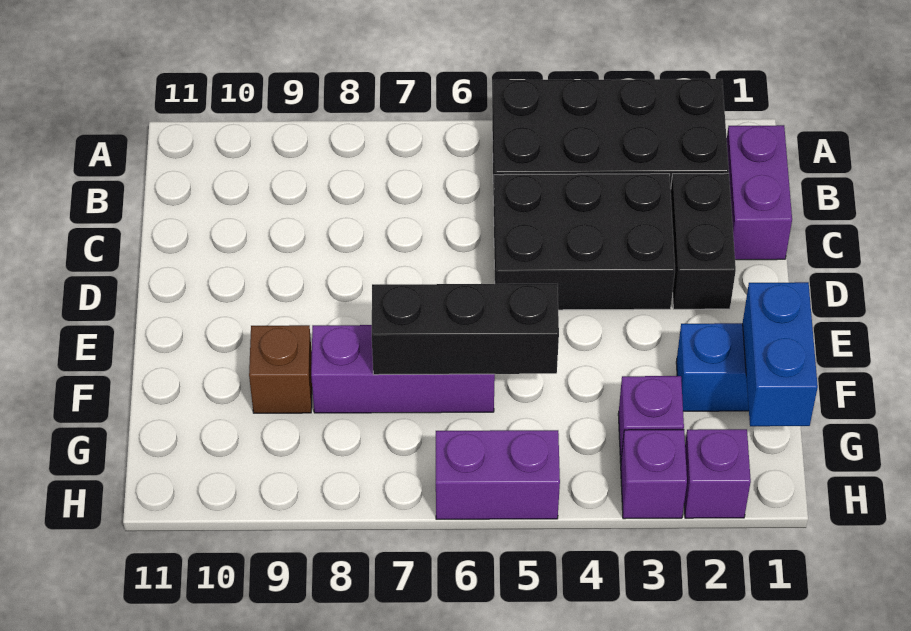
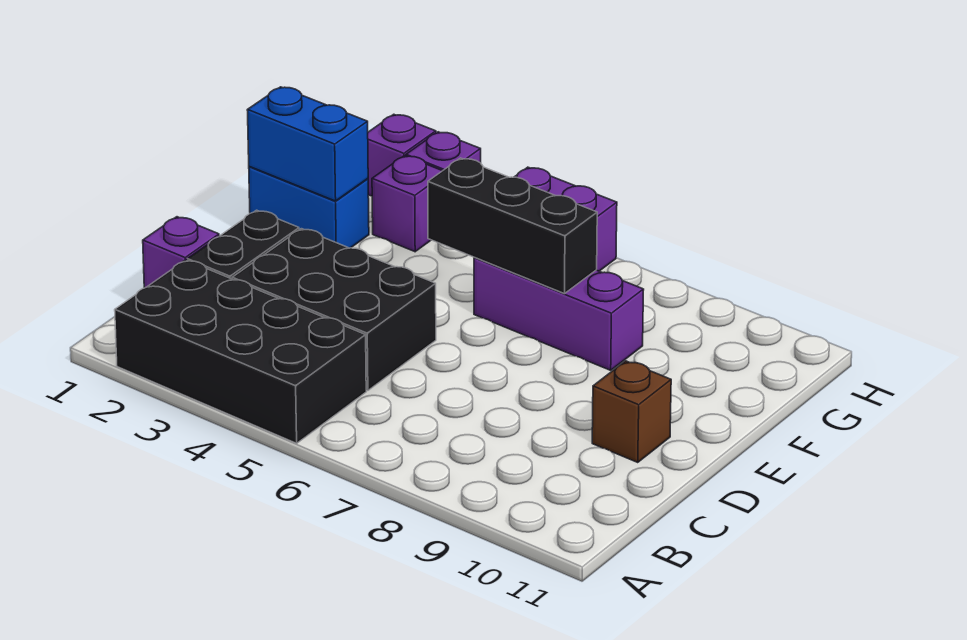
purple brick B1:C1 level 1 -> purple brick C1 level 1
blue brick F1:G1 level 2 -> blue brick F1:F2 level 2
brown brick F9 level 1 -> brown brick D10 level 1

